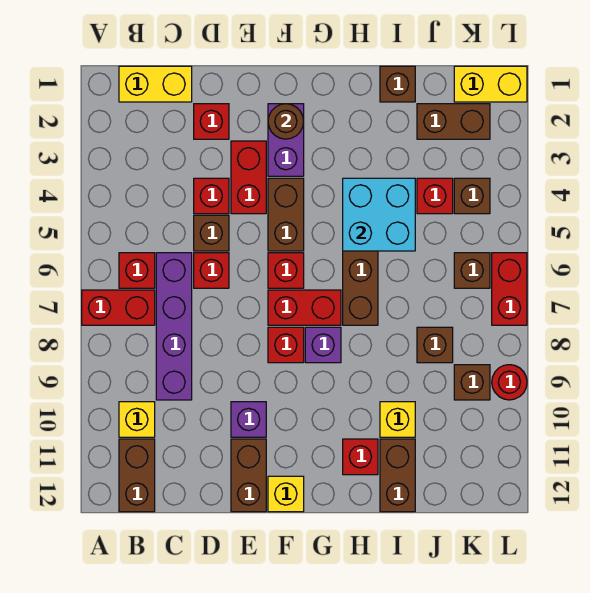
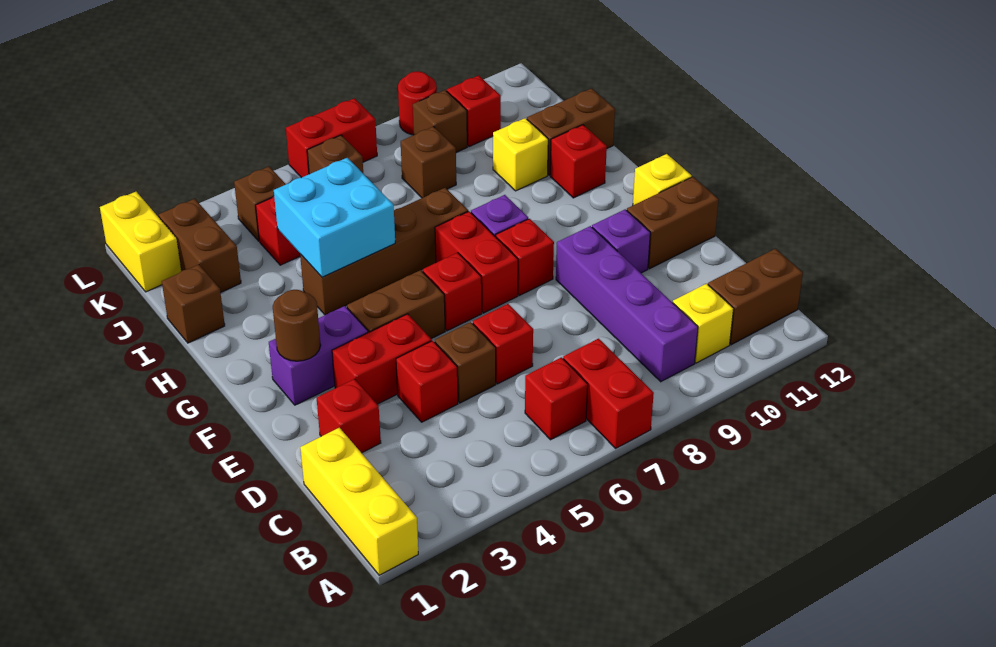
yellow brick B1:C1 level 1 -> yellow brick A1:C1 level 1
purple brick C6:C9 level 1 -> purple brick B9:E9 level 1
none -> red brick K10 level 1

